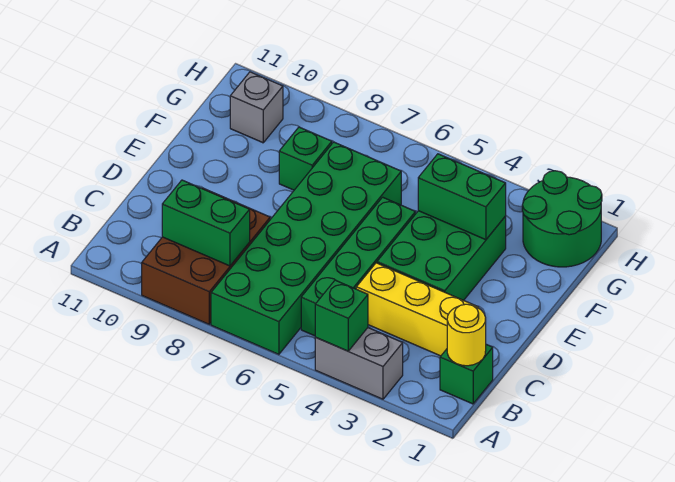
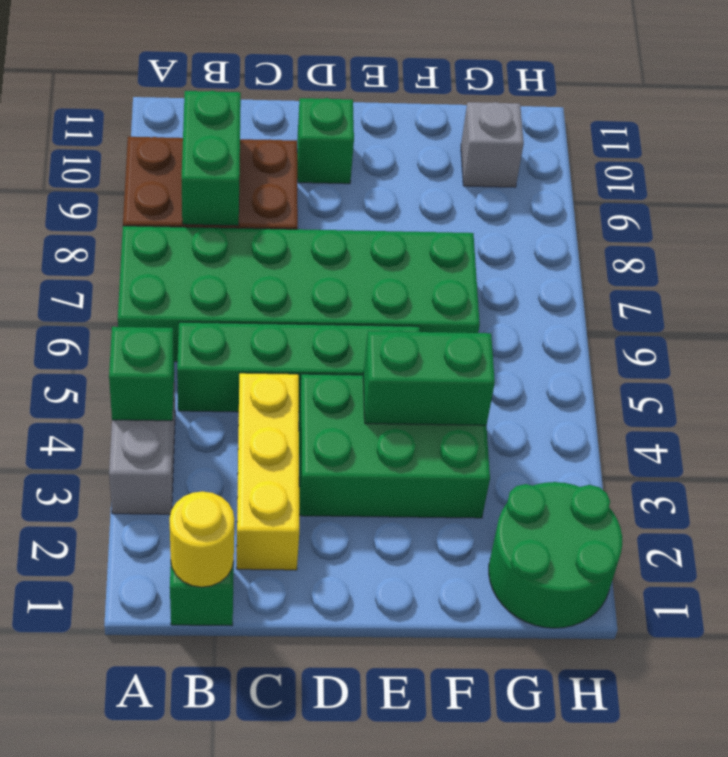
green brick F3:F4 level 2 -> green brick E4:F4 level 2
green brick F8 level 1 -> green brick D10 level 1

